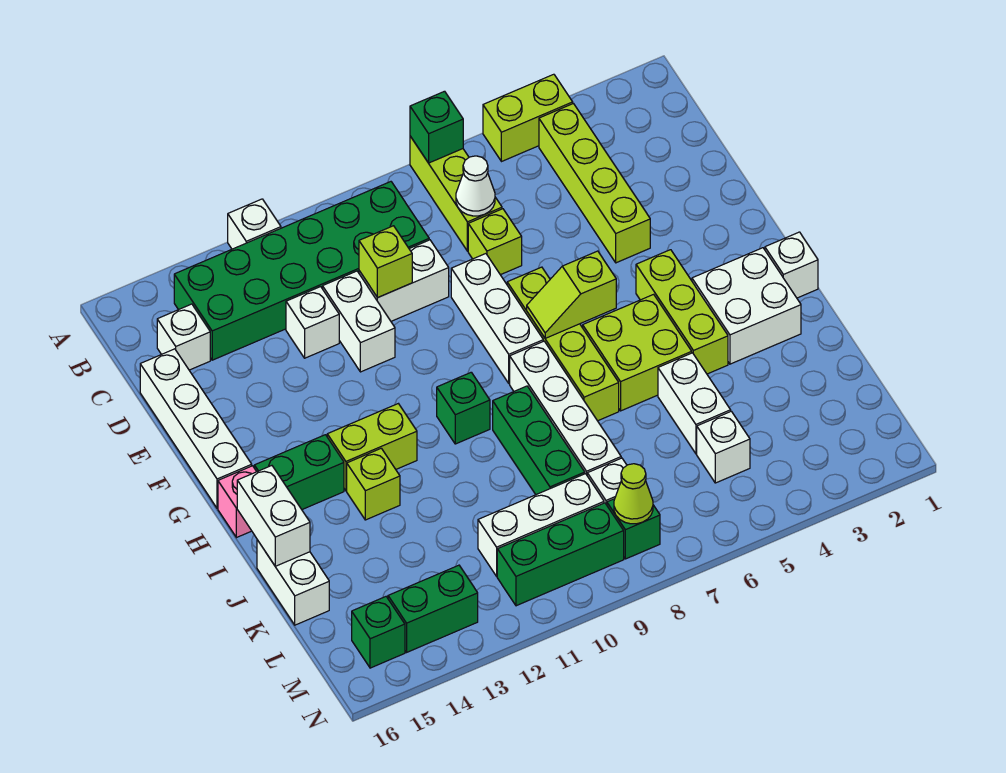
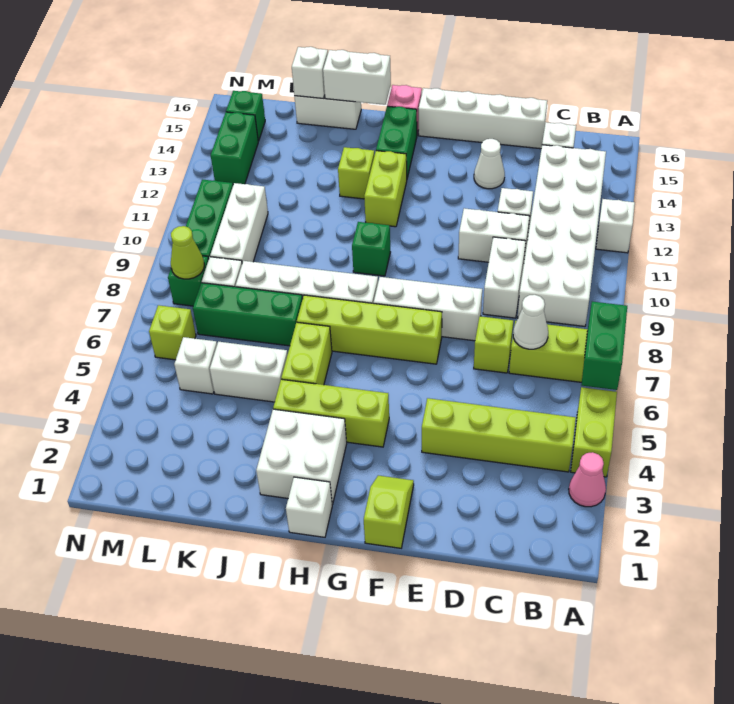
none -> pink cone A3 level 1
green brick A7 level 2 -> green brick A6:A7 level 2
green brick B9:C14 level 1 -> white brick B9:C14 level 1
lime brick D10 level 2 -> lime brick M6 level 1
none -> white cone E14 level 1
lime slope G6:G7 level 2 top 6 -> lime slope F1:F2 level 1 top 1
lime brick H5:I6 level 1 -> lime brick I5:I6 level 1
green brick I9:K9 level 1 -> green brick J7:L7 level 1
none -> white brick K16 level 2

